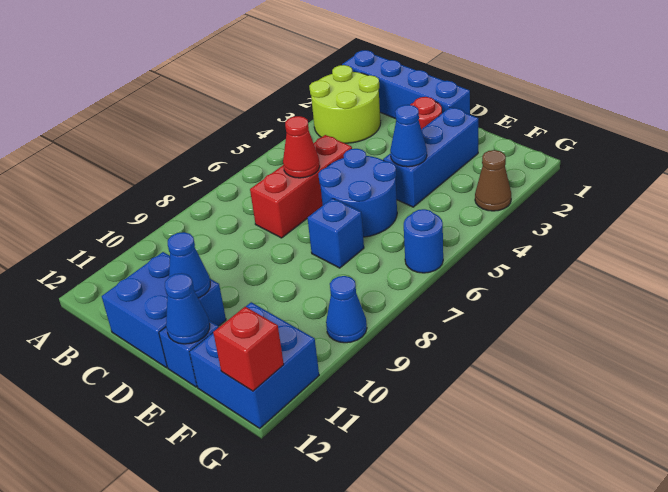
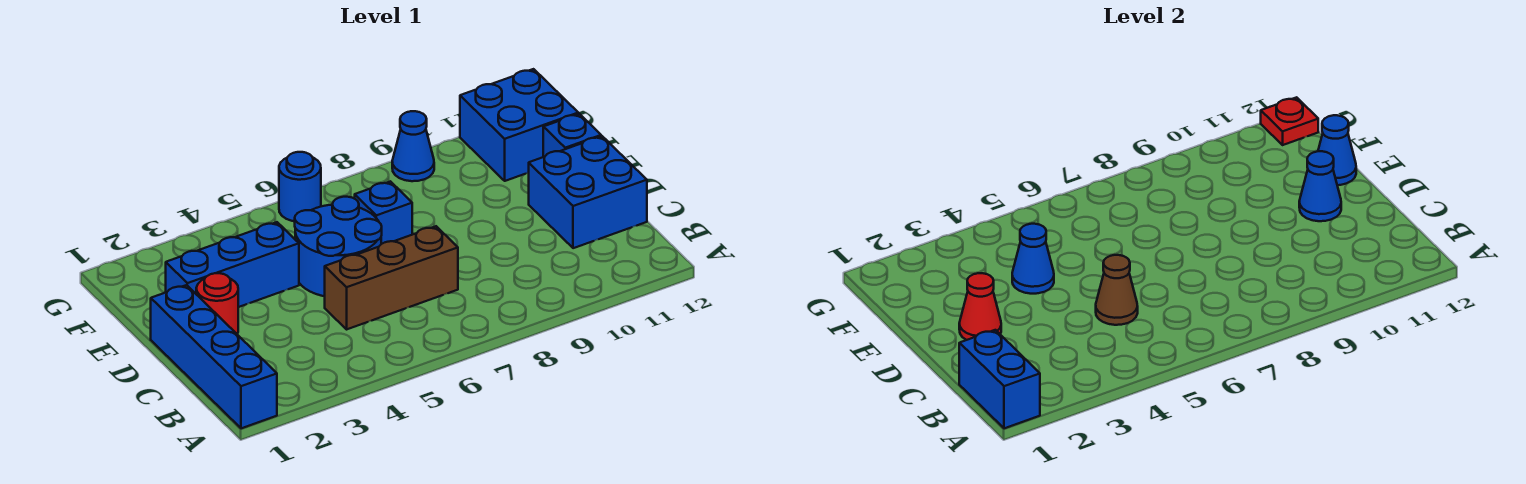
none -> blue brick A1:B1 level 2
lime round brick A2:B3 level 1 -> none
red brick C5:C7 level 1 -> brown brick C5:C7 level 1
red cone C6 level 2 -> red cone D2 level 2
brown cone G3 level 1 -> brown cone C5 level 2
red brick G12 level 2 -> red plate G12 level 2

